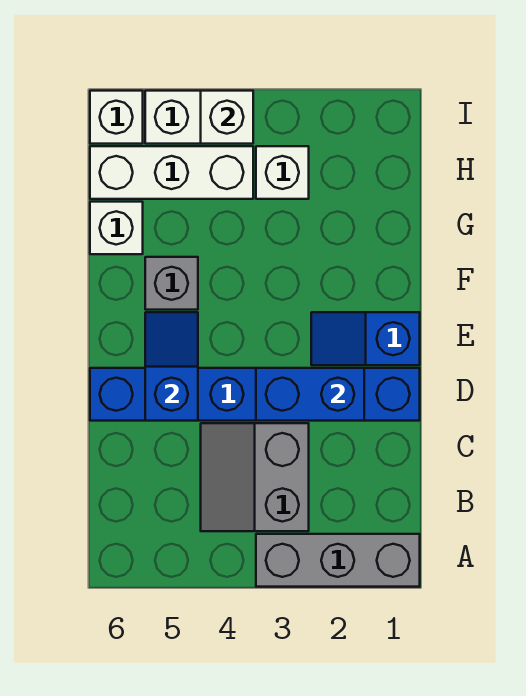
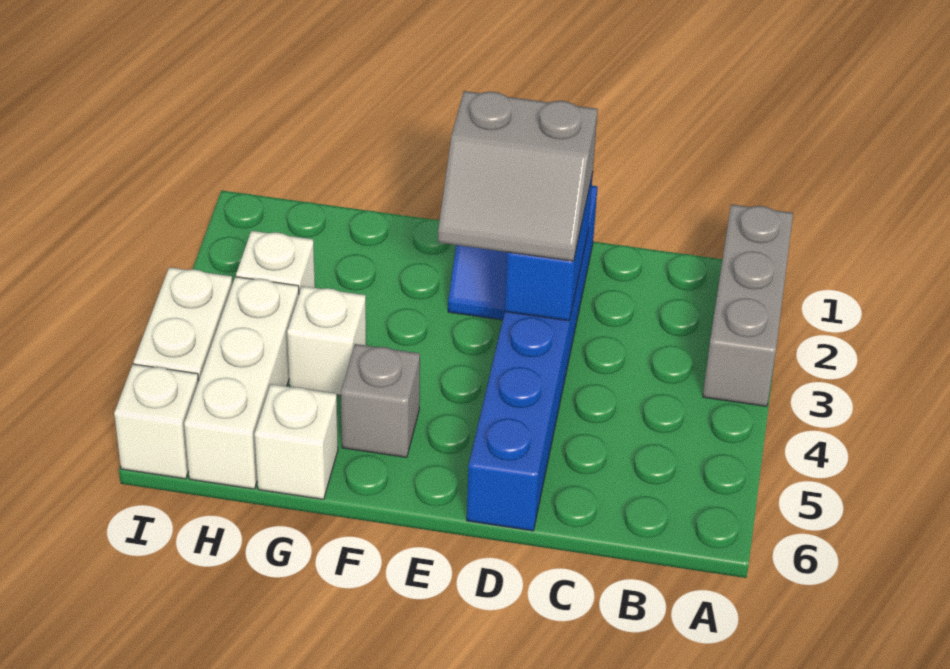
grey slope B3:C4 level 1 top 3 -> grey slope D2:E3 level 3 top 2
blue slope D5:E5 level 2 top D -> none
white brick I4 level 2 -> white brick G4 level 1

